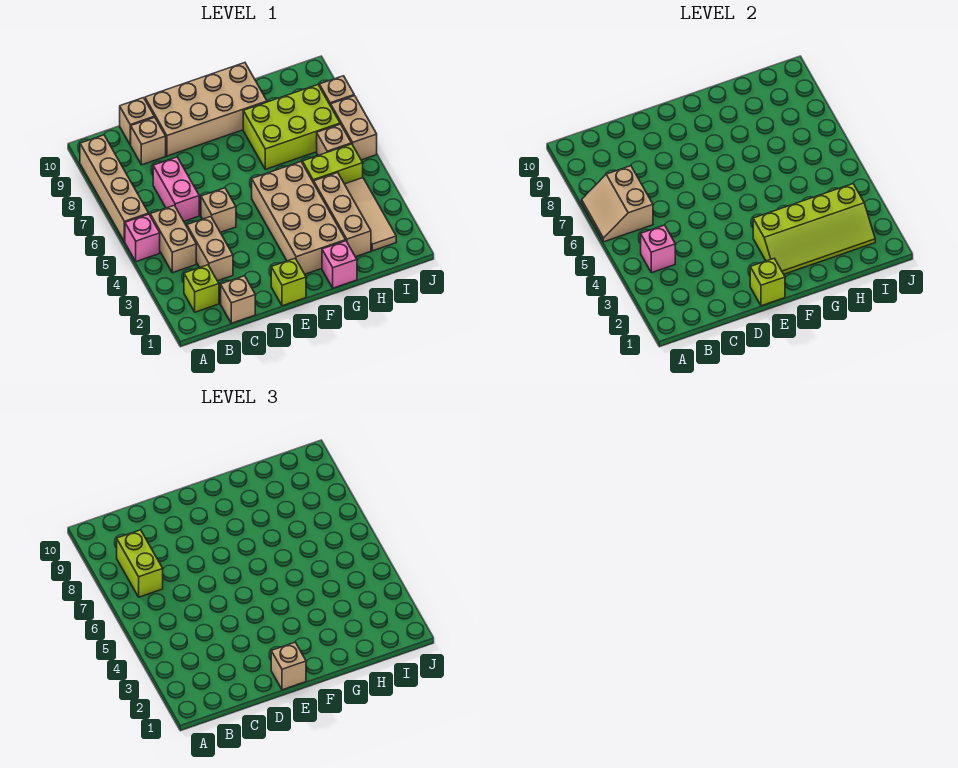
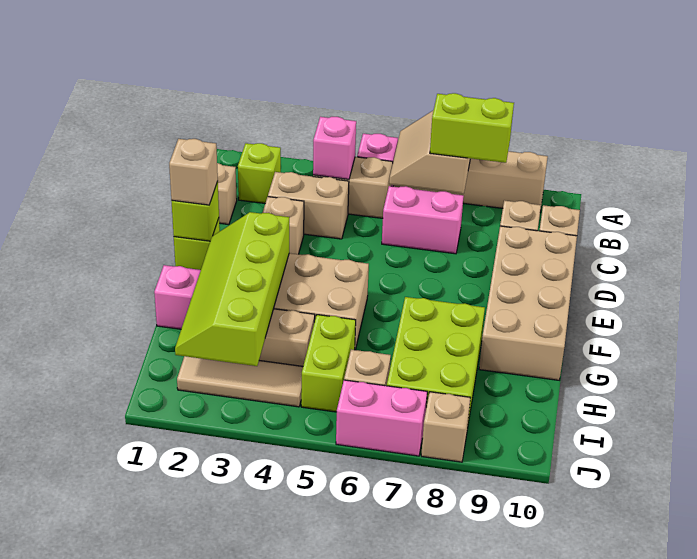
tan slope A6:B7 level 2 top B -> tan slope A6:B7 level 2 top 7
tan brick D5 level 1 -> tan brick D3 level 1
tan brick J6:J7 level 1 -> pink brick J6:J7 level 1

